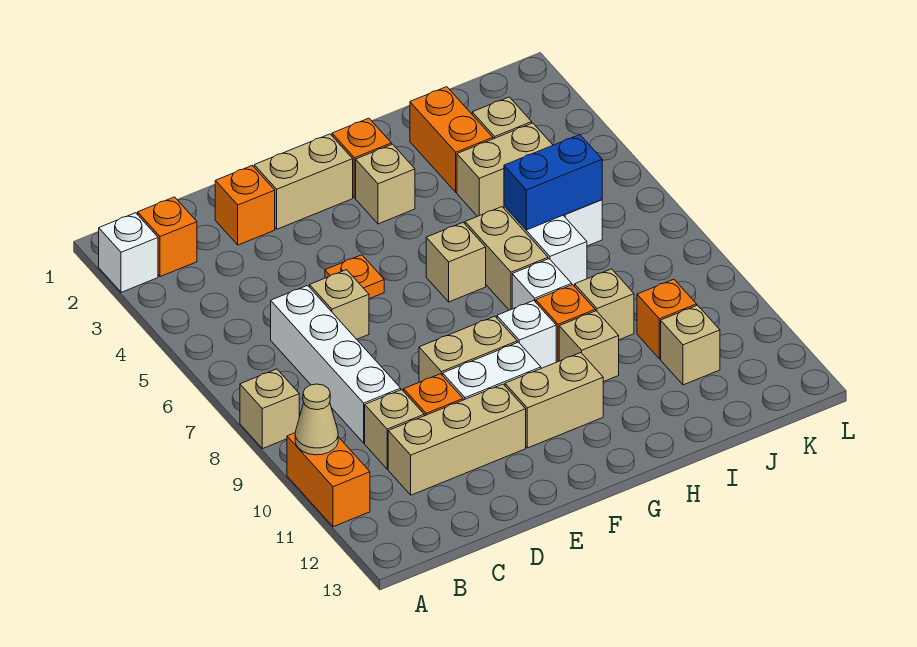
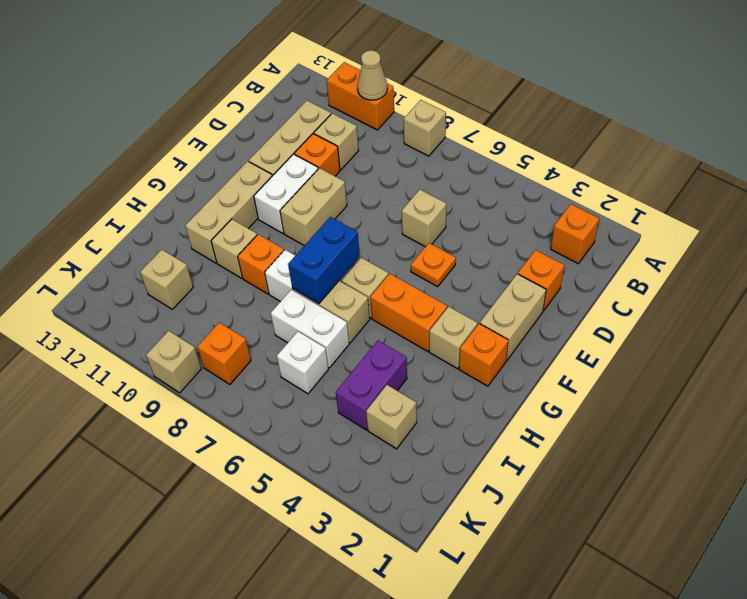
white brick A2 level 1 -> none
white brick C6:C9 level 1 -> none
tan brick F11:G11 level 1 -> tan brick F11:H11 level 1
white brick G9 level 1 -> none
orange brick I2:I3 level 1 -> orange brick G4:G5 level 1
tan brick I4:J4 level 1 -> purple brick I4:J4 level 1
blue brick I6:J6 level 2 -> blue brick G7:H7 level 2
tan brick I9 level 1 -> tan brick L9 level 1
orange brick J10 level 1 -> orange brick K8 level 1

